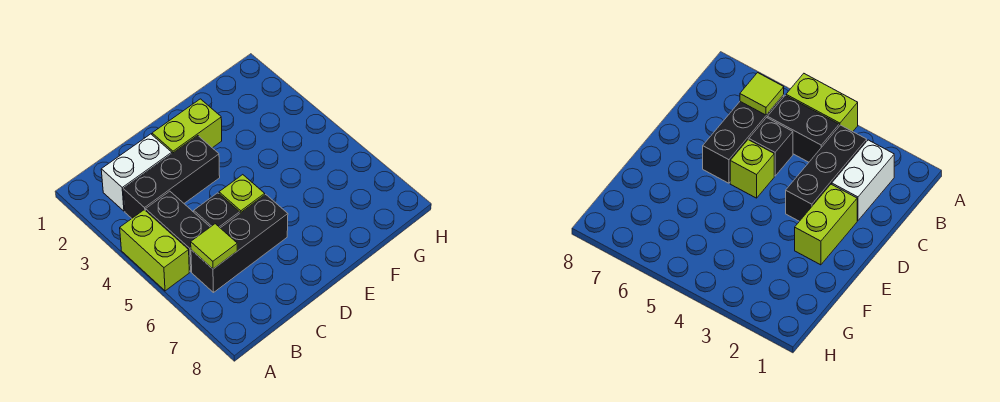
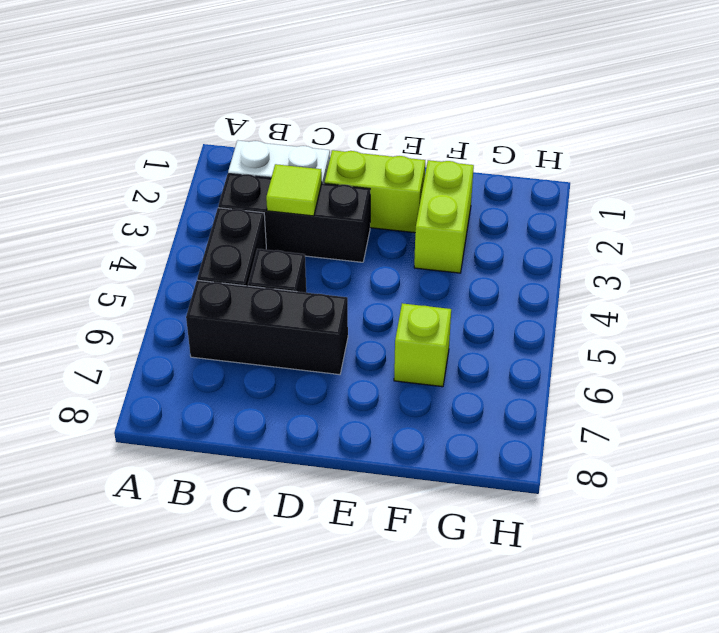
lime brick A4:A5 level 1 -> lime brick F2:F3 level 1
lime tile B6 level 2 -> lime tile C3 level 2
lime brick D5 level 1 -> lime brick F6 level 1

